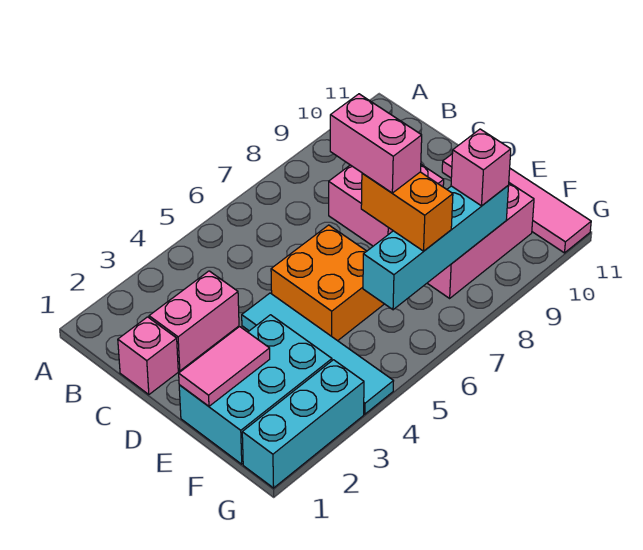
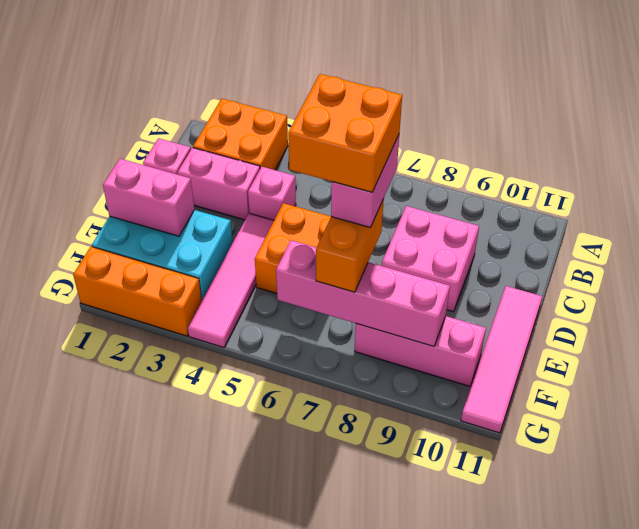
none -> orange brick A2:B3 level 1
cyan tile D4:G4 level 1 -> pink tile D4:G4 level 1
none -> orange brick D6:E7 level 5
pink tile E1:E2 level 2 -> pink brick E1:E2 level 2
cyan brick F6:F9 level 2 -> pink brick F6:F9 level 2
pink brick F9 level 3 -> pink brick C4 level 1
cyan brick G1:G3 level 1 -> orange brick G1:G3 level 1

